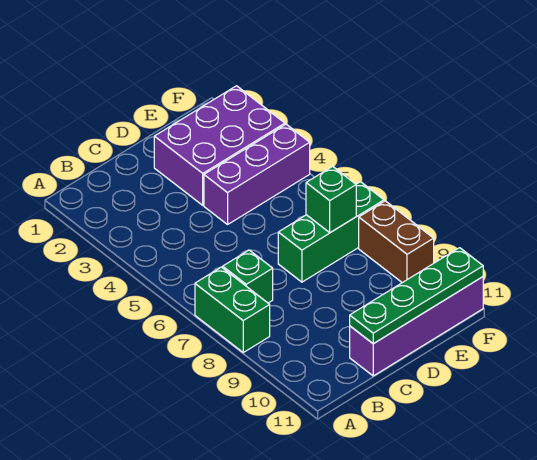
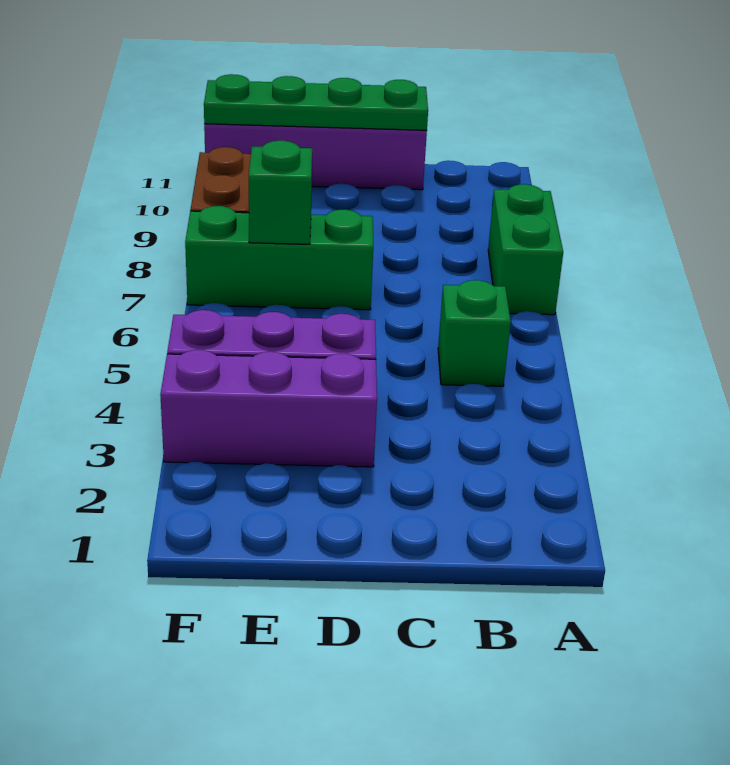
green brick B7 level 1 -> green brick B5 level 1
purple brick D2:F3 level 1 -> purple brick D3:F3 level 1

